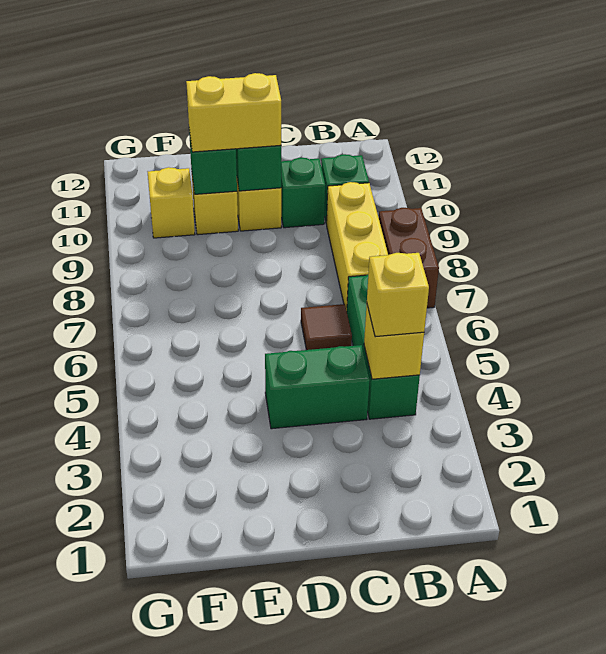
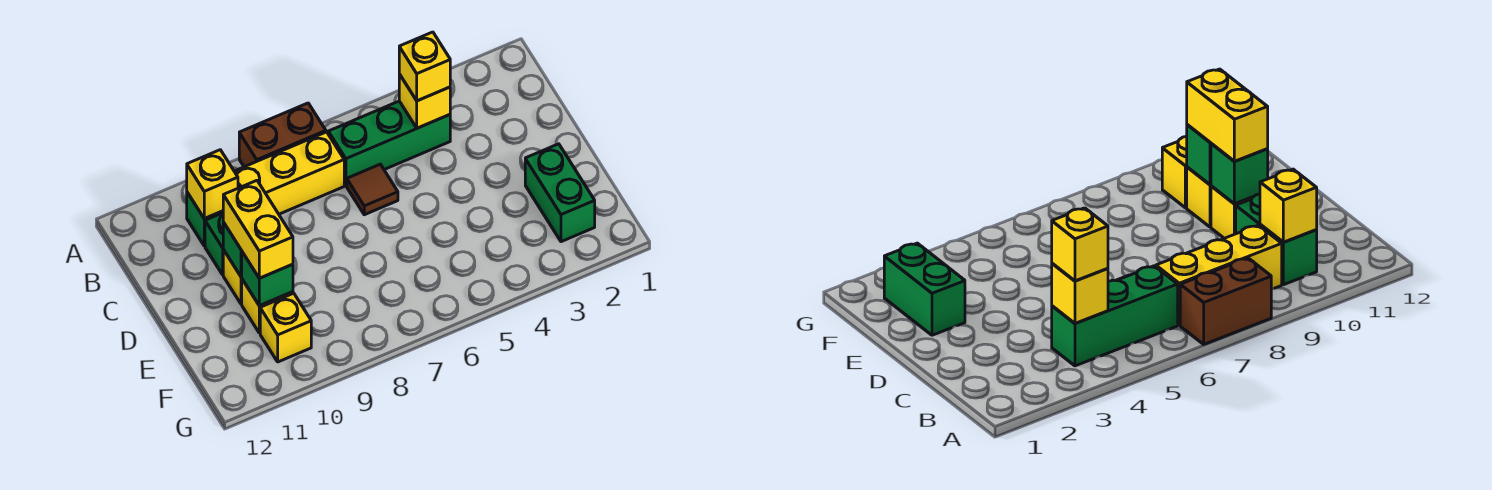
none -> yellow brick B10 level 2
green brick C4:D4 level 1 -> green brick E2:F2 level 1

